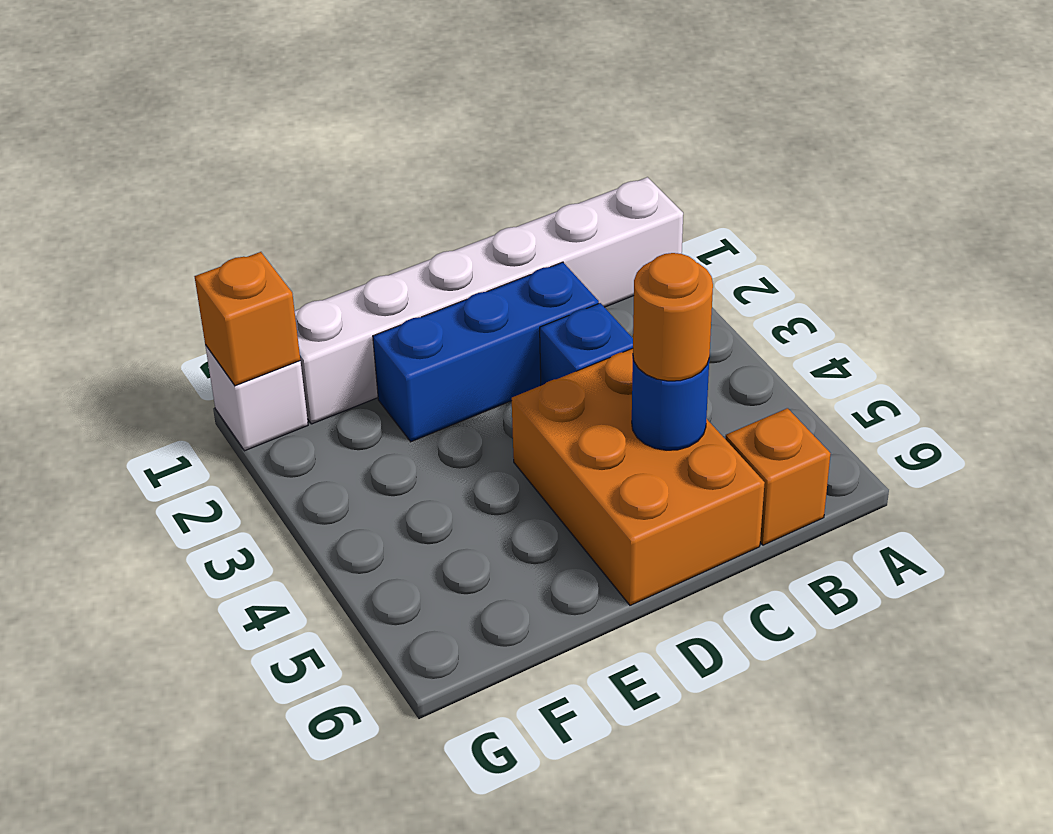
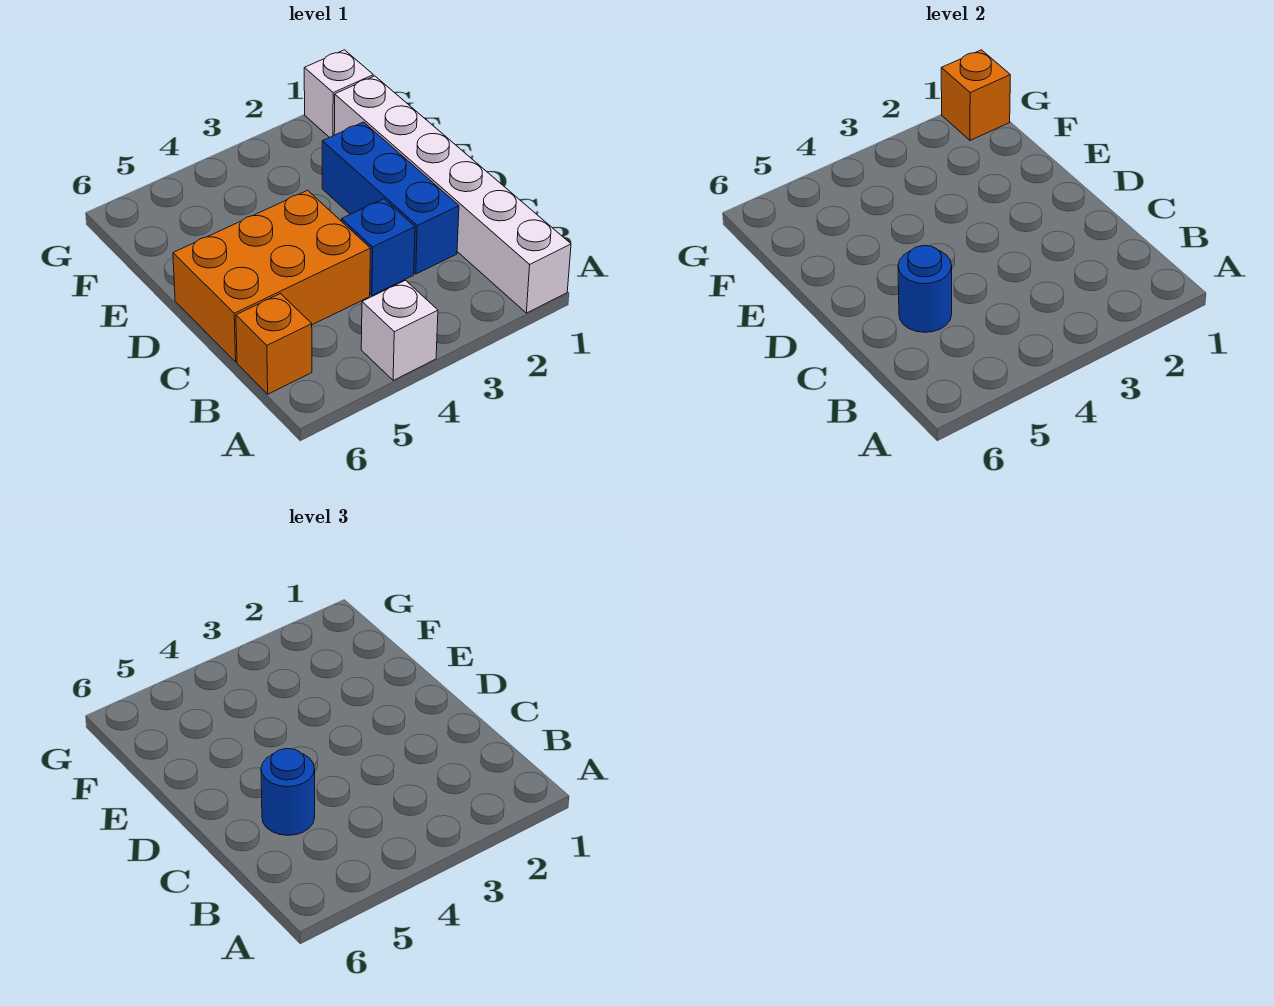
none -> white brick A4 level 1
orange round brick C5 level 3 -> blue round brick C5 level 3

